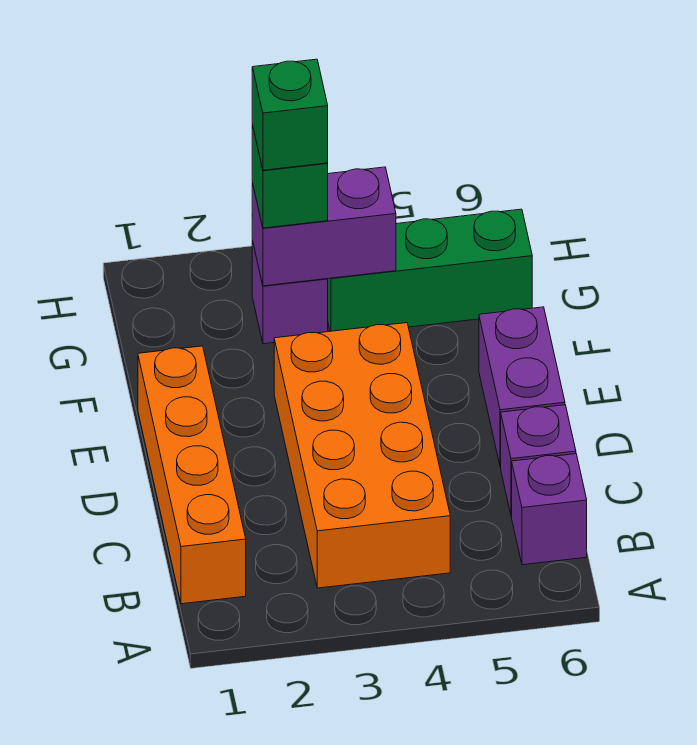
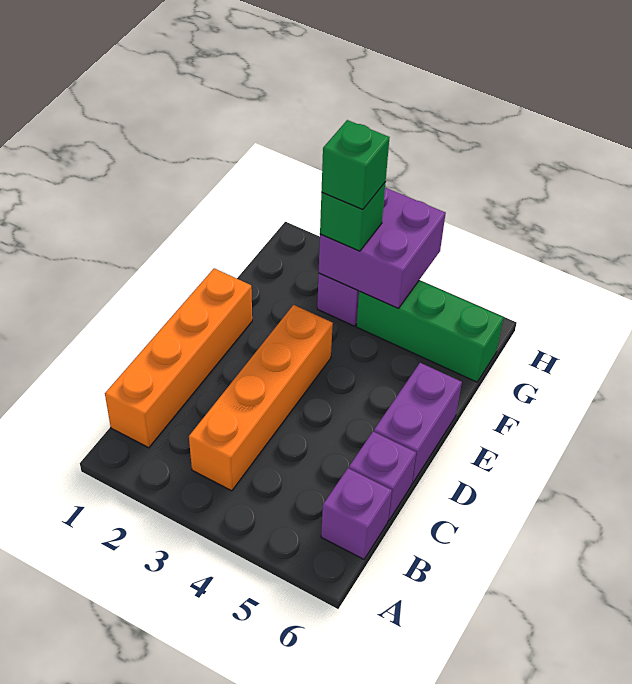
orange brick B3:E4 level 1 -> orange brick B3:E3 level 1
purple brick G3:G4 level 2 -> purple brick G3:H4 level 2

